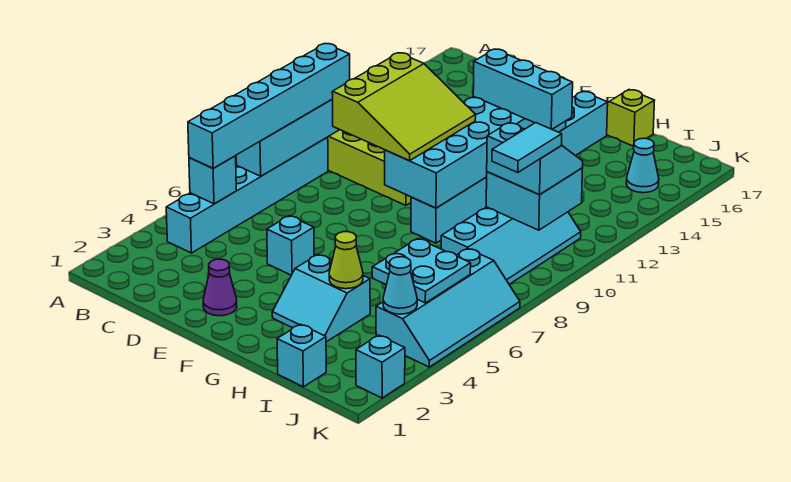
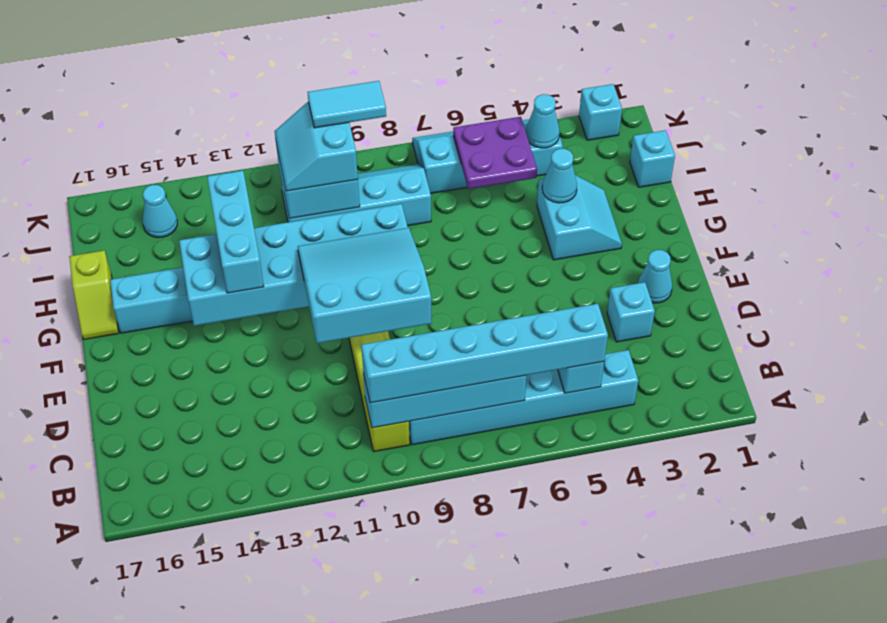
lime slope D9:F11 level 3 top D -> cyan slope D9:F11 level 3 top D
purple cone E2 level 1 -> cyan cone E2 level 1
cyan brick E5 level 1 -> cyan brick D3 level 1
lime cone H4 level 2 -> cyan cone H4 level 2
cyan plate I5:J6 level 2 -> purple plate I5:J6 level 2

